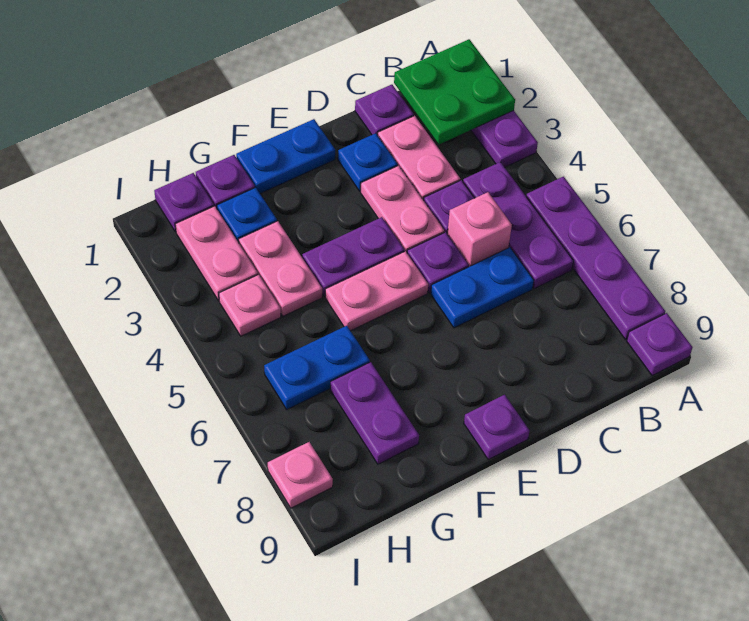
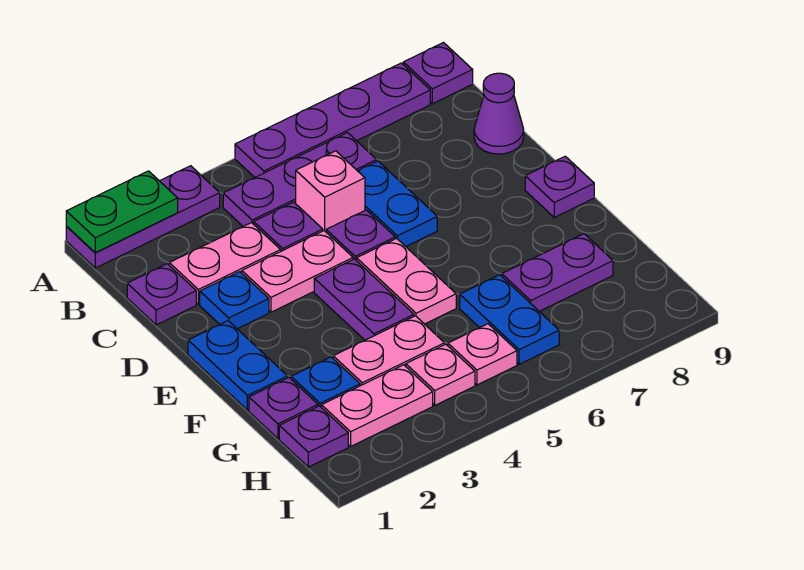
green plate A1:B2 level 2 -> green plate A1:A2 level 2
none -> purple cone C9 level 1
pink plate I8 level 1 -> pink plate H5 level 1

